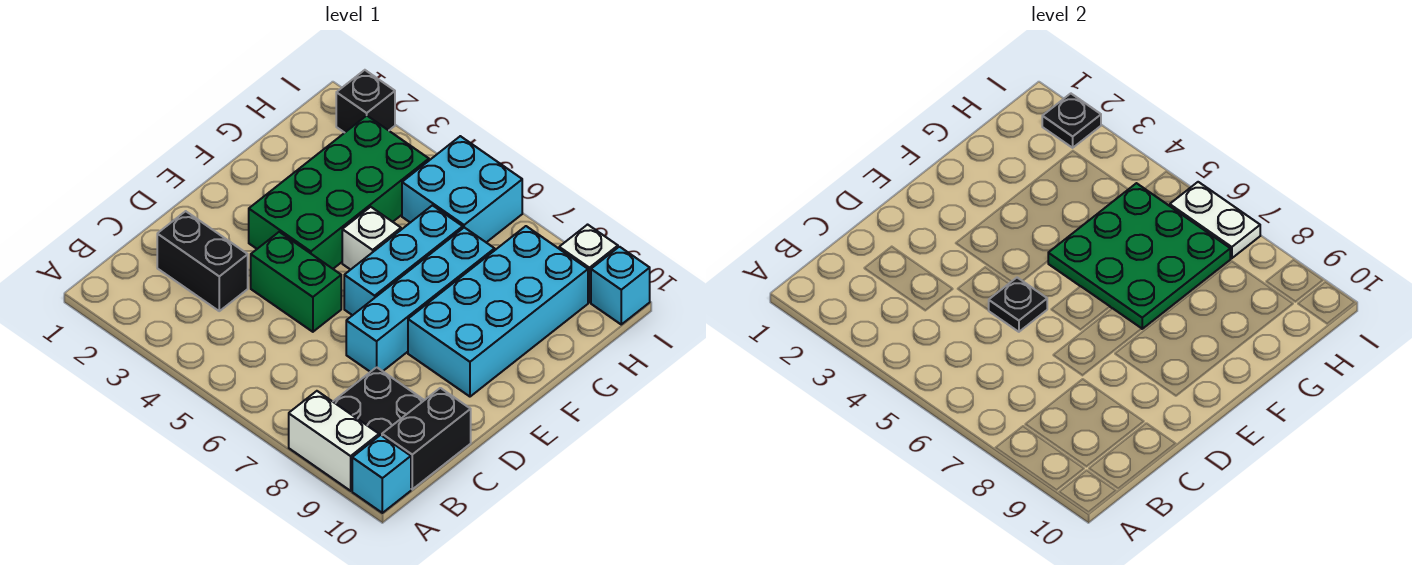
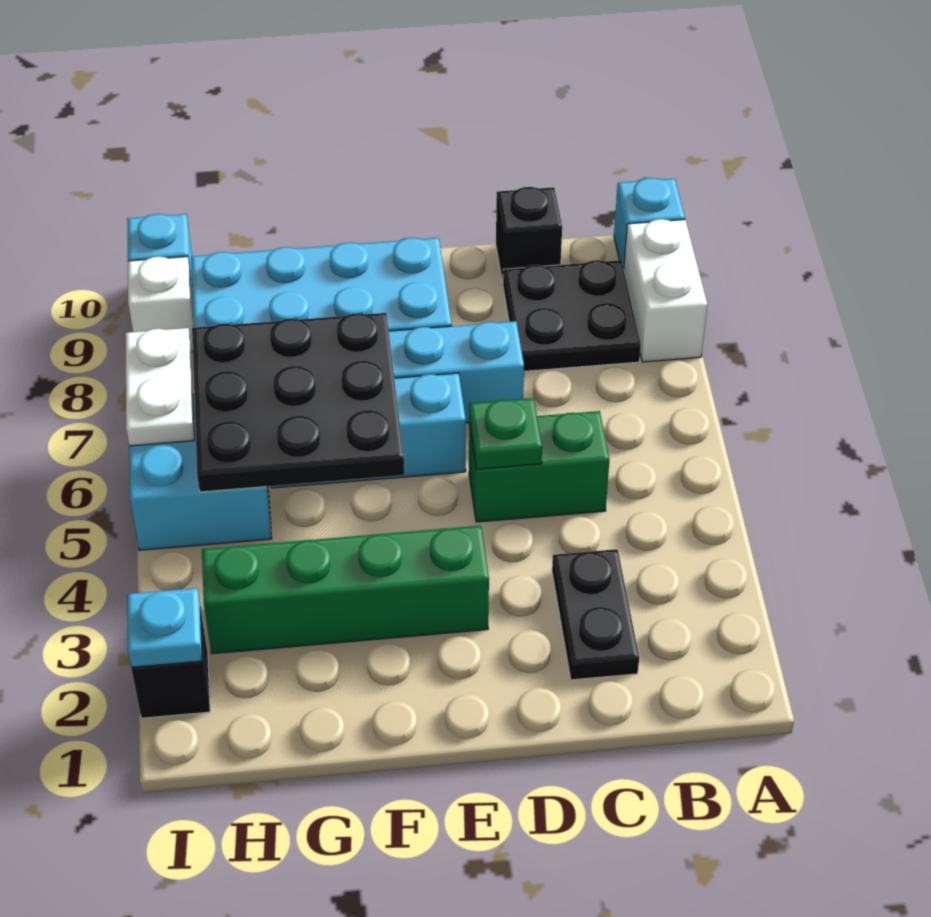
black brick B10:C10 level 1 -> black brick C10 level 1
black brick C2:C3 level 1 -> black plate C2:C3 level 1
green brick D4:D5 level 1 -> green brick C5:D5 level 1
black plate D5 level 2 -> green plate D5 level 2
green brick E3:H4 level 1 -> green brick E3:H3 level 1
white brick F5 level 1 -> none
green plate F5:H7 level 2 -> black plate F5:H7 level 2
black plate I2 level 2 -> cyan plate I2 level 2

